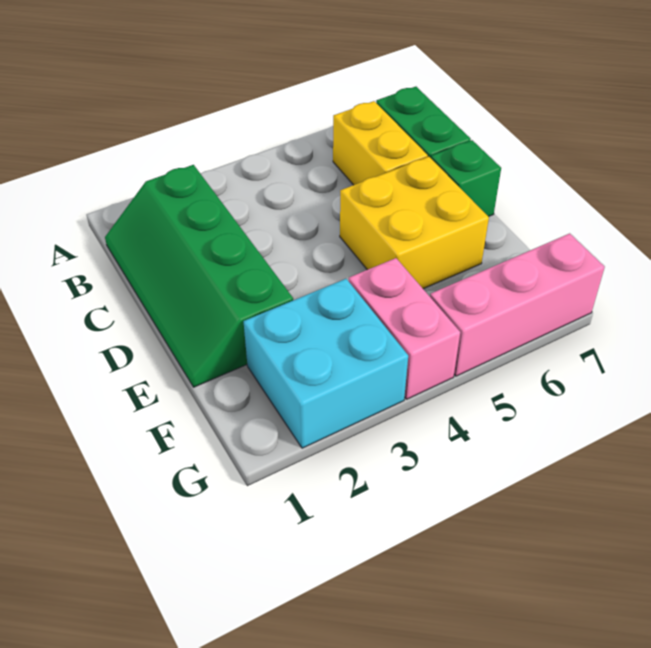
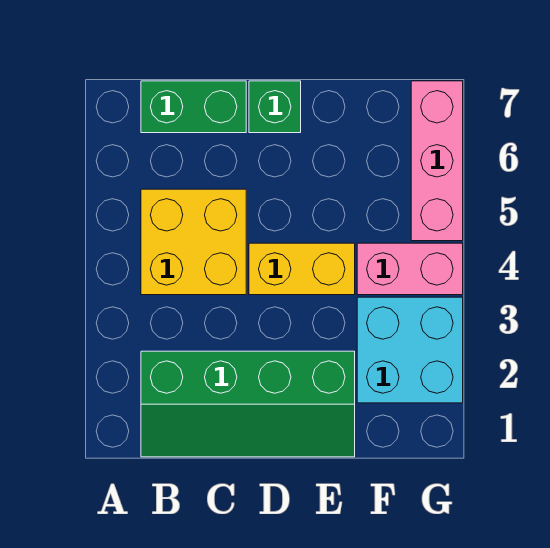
yellow brick B6:C6 level 1 -> yellow brick D4:E4 level 1
yellow brick D5:E6 level 1 -> yellow brick B4:C5 level 1

